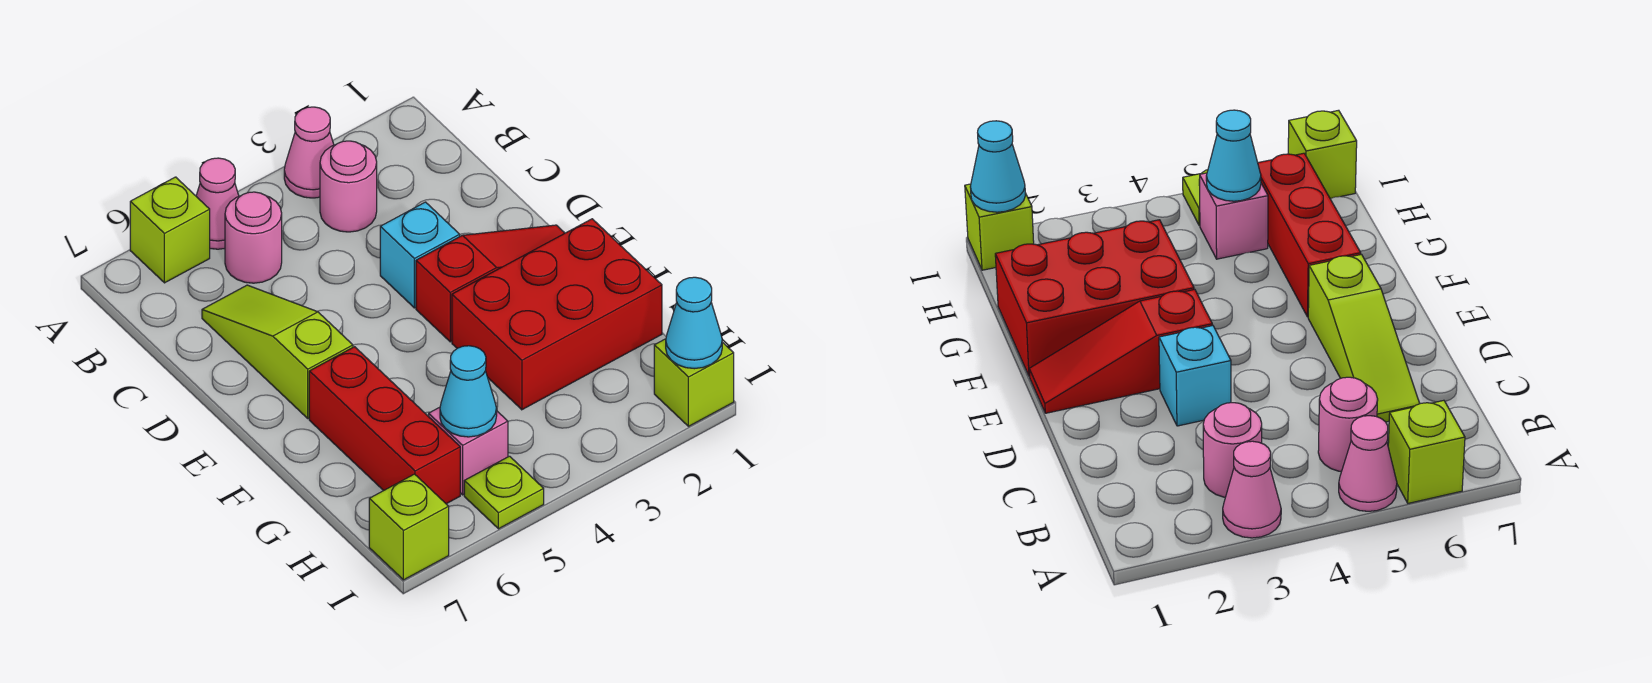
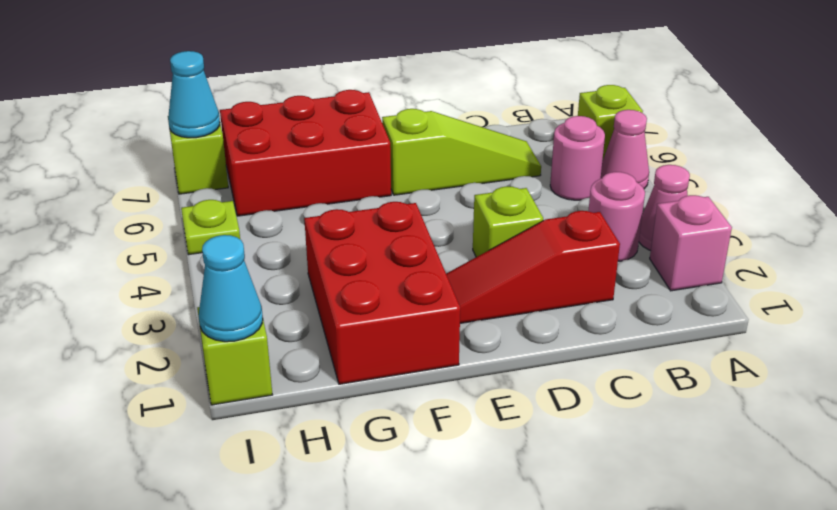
cyan brick D3 level 1 -> lime brick D3 level 1
red slope E1:E3 level 1 top 3 -> red slope C2:E2 level 1 top C
red brick F6:H6 level 1 -> red brick F6:H7 level 1
pink brick H5 level 1 -> pink brick A2 level 1
cyan cone H5 level 2 -> cyan cone I7 level 2

